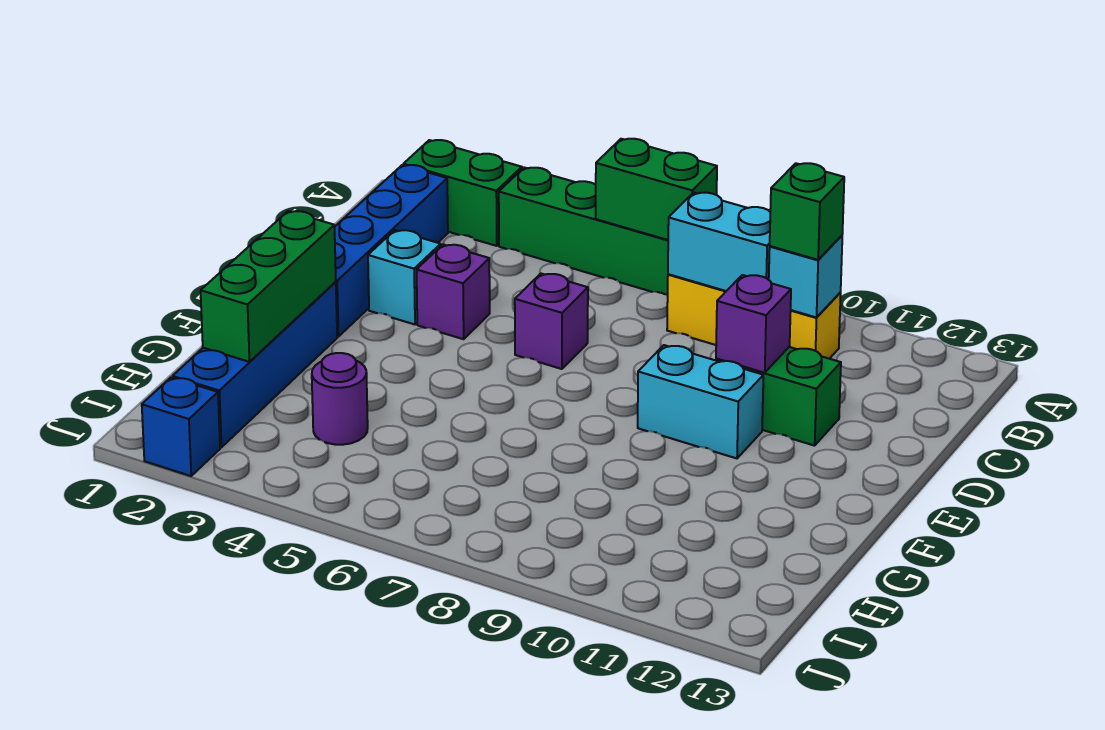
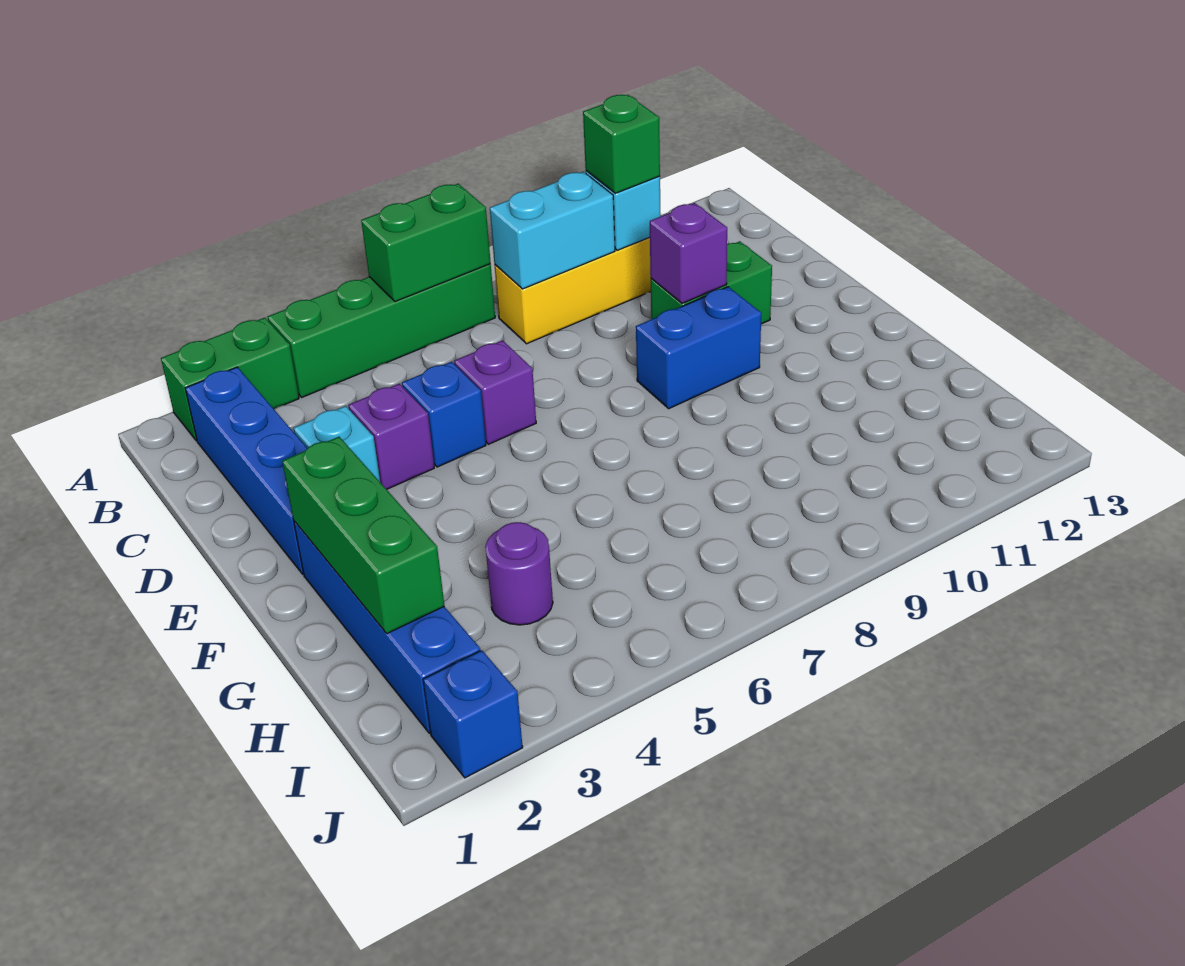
none -> blue brick D5 level 1
cyan brick E9:E10 level 1 -> blue brick E9:E10 level 1

